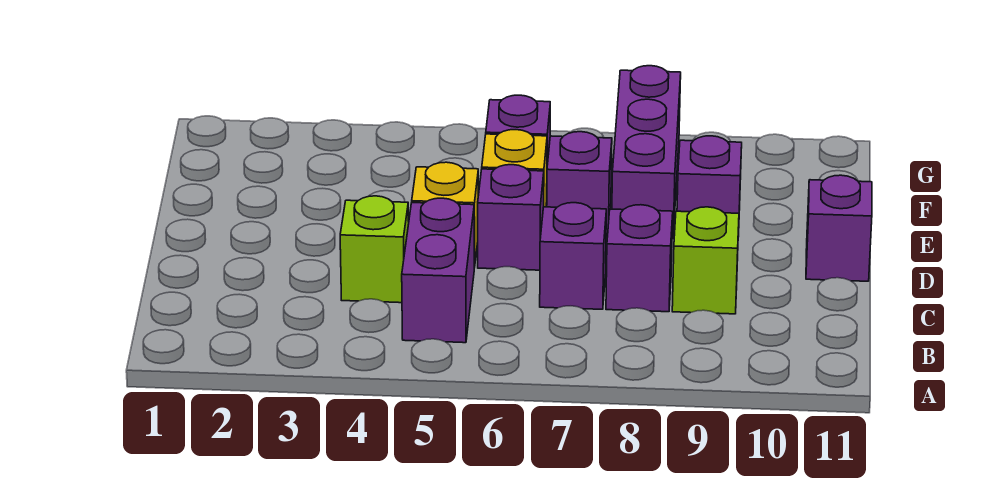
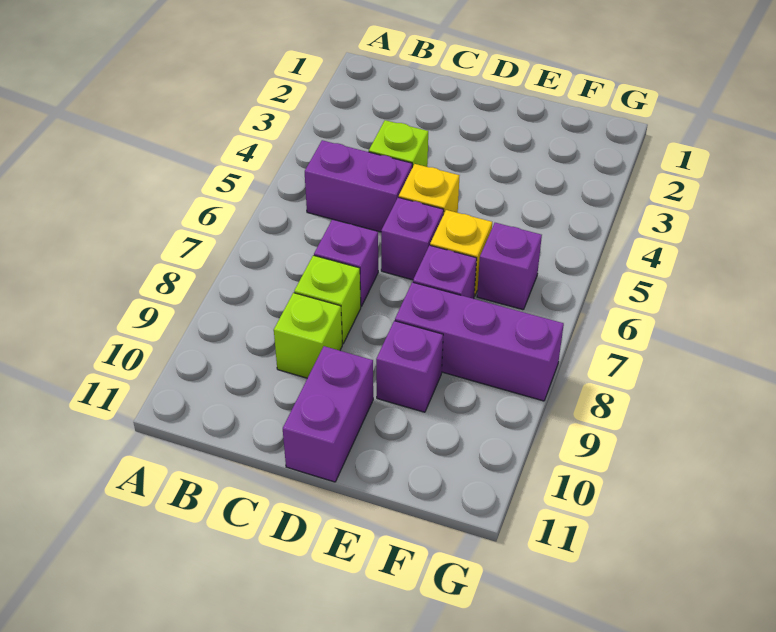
purple brick C8 level 1 -> lime brick C8 level 1
purple brick D11 level 1 -> purple brick D10:D11 level 1

